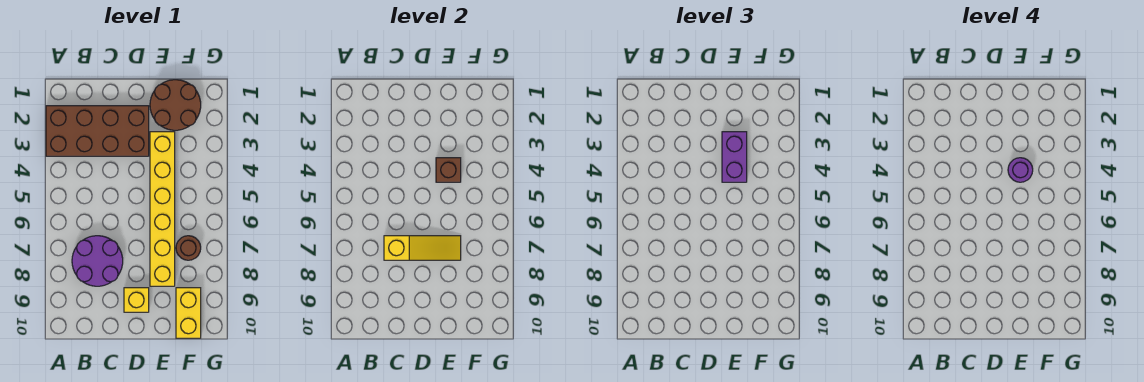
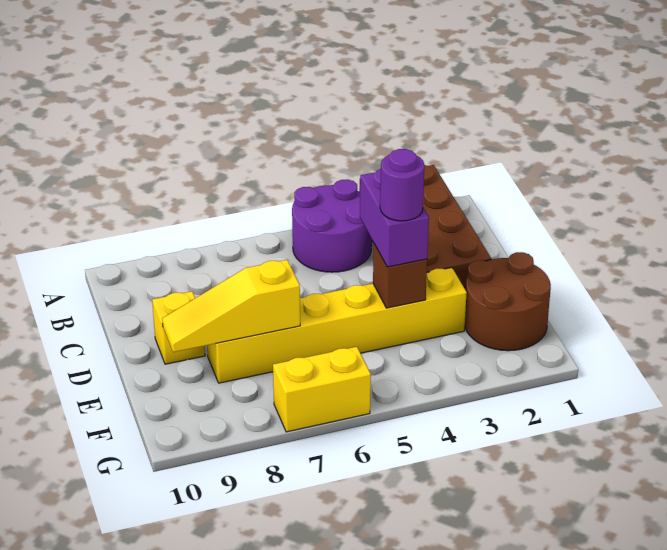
purple round brick B7:C8 level 1 -> purple round brick A4:B5 level 1
yellow slope C7:E7 level 2 top C -> yellow slope E7:E9 level 2 top 7
purple brick E3:E4 level 3 -> purple brick D4:E4 level 3
brown round brick F7 level 1 -> none
yellow brick F9:F10 level 1 -> yellow brick G6:G7 level 1

